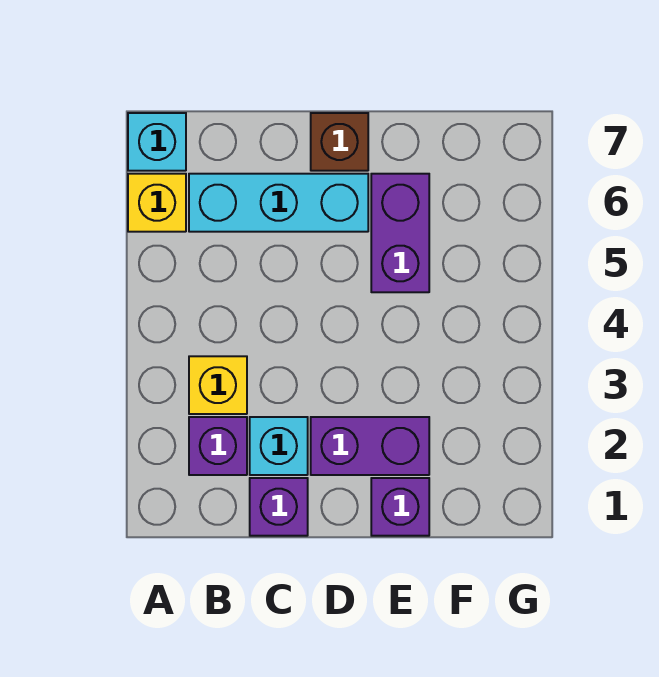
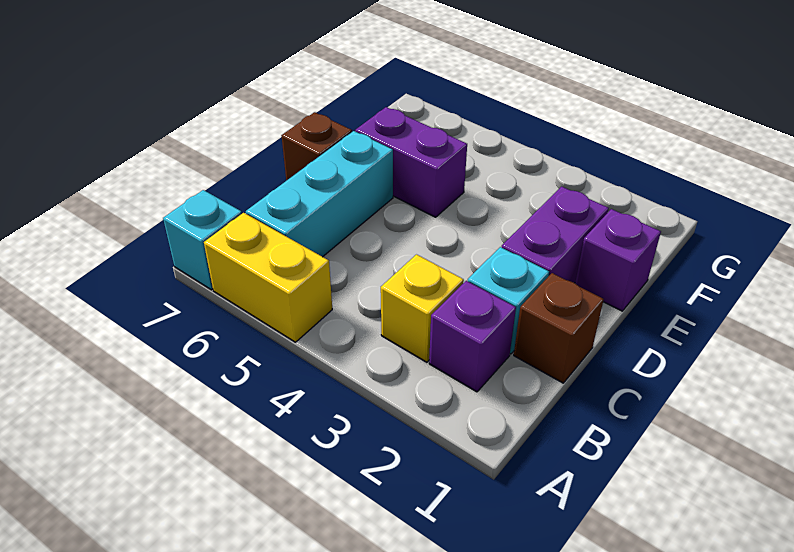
yellow brick A6 level 1 -> yellow brick A5:A6 level 1
purple brick C1 level 1 -> brown brick C1 level 1

